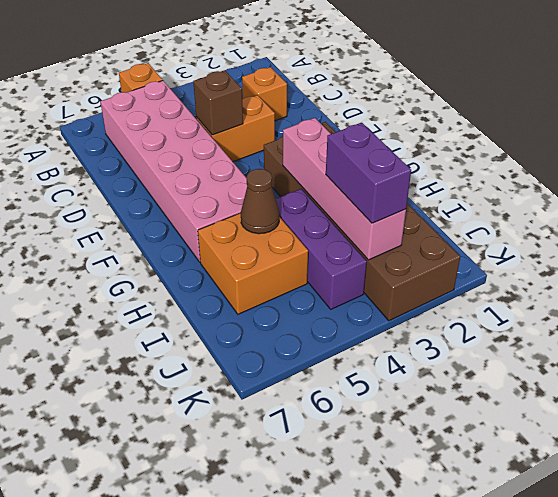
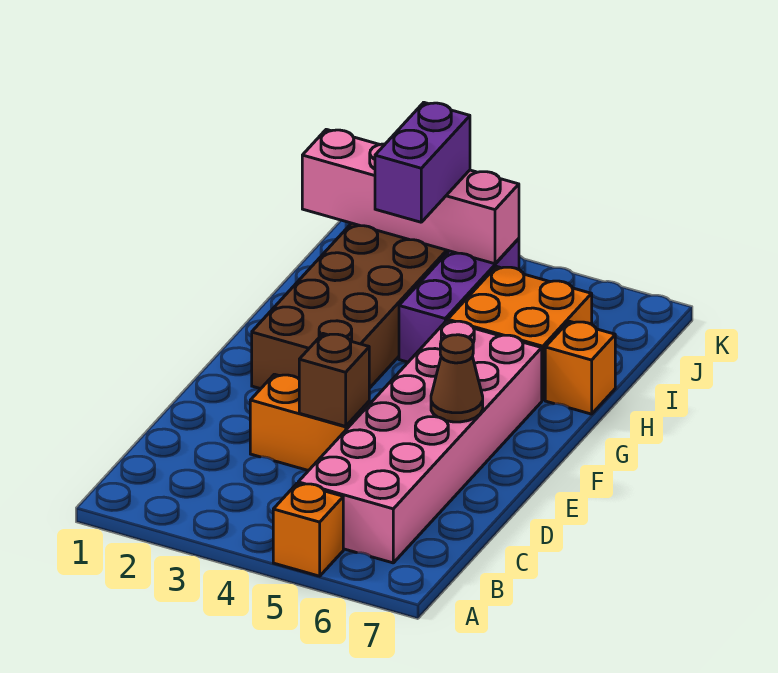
orange brick C2 level 1 -> orange brick H7 level 1
pink brick G3:J3 level 2 -> pink brick J1:J4 level 2
brown cone H5 level 2 -> brown cone E6 level 2

